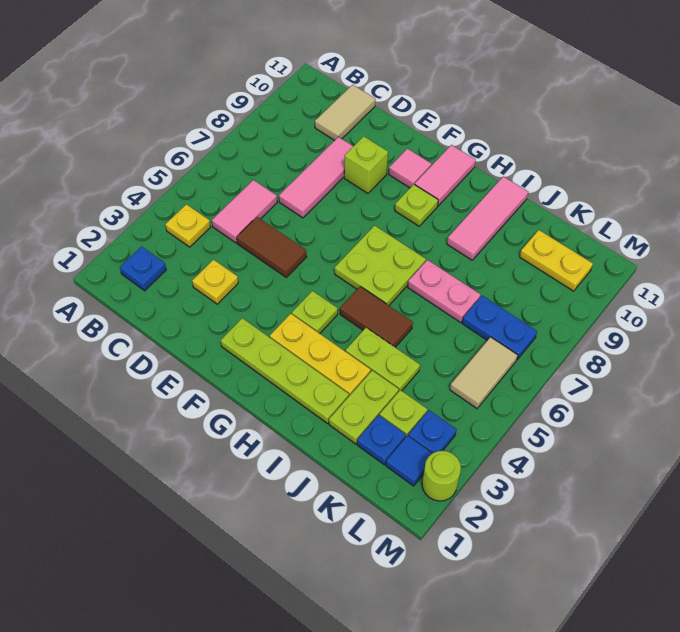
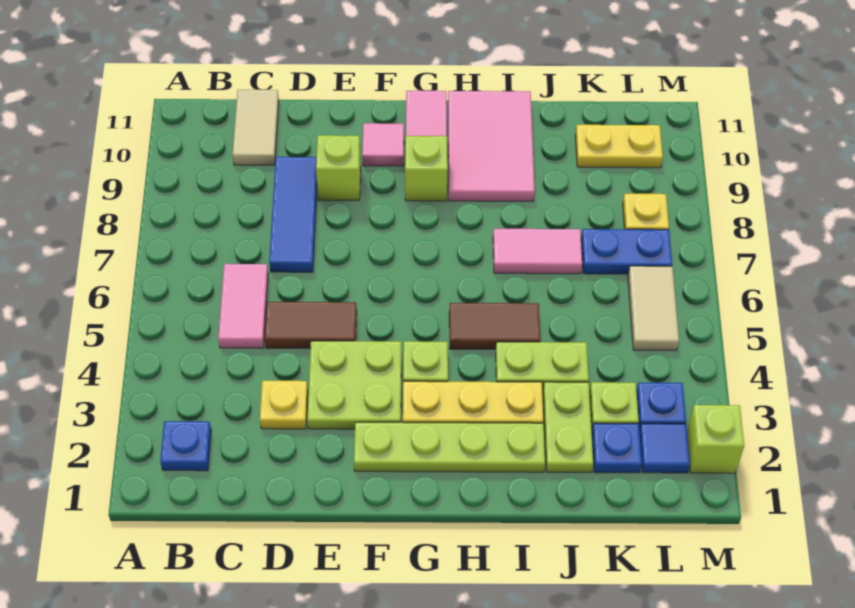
yellow plate B4 level 1 -> yellow plate L8 level 1
pink tile D7:D9 level 1 -> blue tile D7:D9 level 1
lime plate G6:H7 level 1 -> lime plate E3:F4 level 1
lime plate G9 level 1 -> lime brick G9 level 1
pink plate I7:J7 level 1 -> pink tile I7:J7 level 1
pink tile I9:I11 level 1 -> pink tile H9:I11 level 1
lime round brick M2 level 1 -> lime brick M2 level 1

